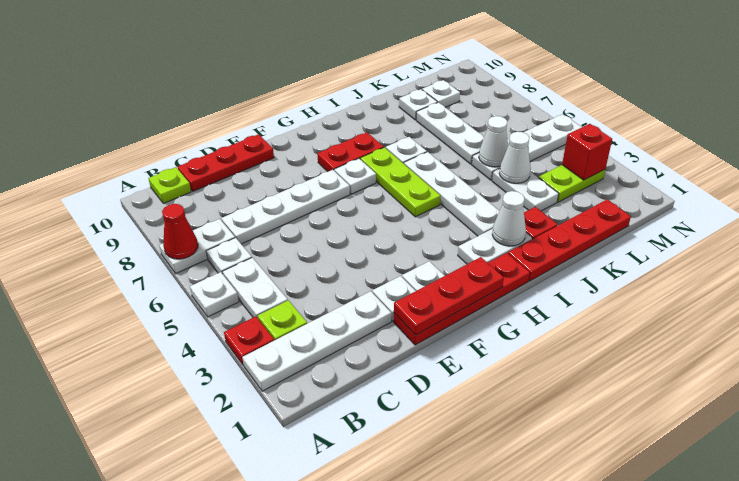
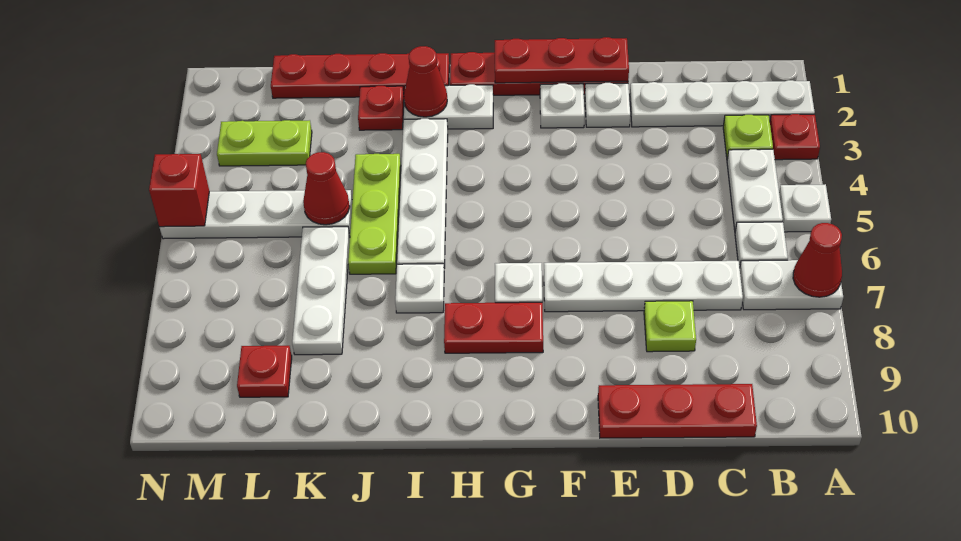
lime plate B10 level 1 -> lime plate D8 level 1
lime plate H5:H7 level 1 -> lime plate J4:J6 level 1
white cone I2 level 2 -> red cone I2 level 2
white plate K3:K4 level 1 -> none
white cone K4 level 2 -> none
white cone K5 level 2 -> red cone K5 level 2
white plate K9 level 1 -> none
white plate L9 level 1 -> red plate L9 level 1
red brick M3 level 2 -> red brick N5 level 2

